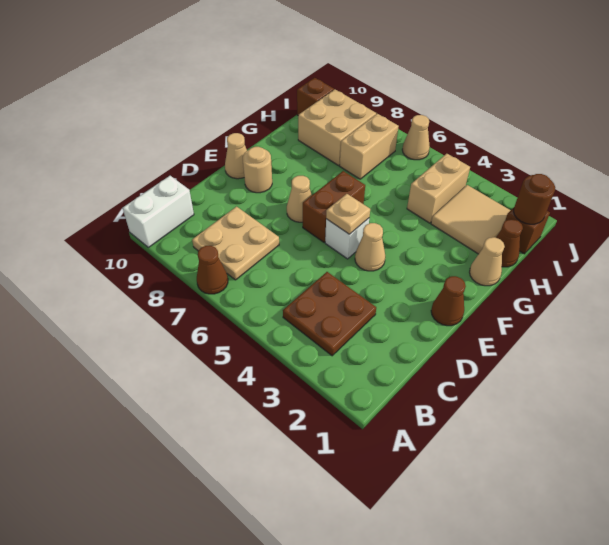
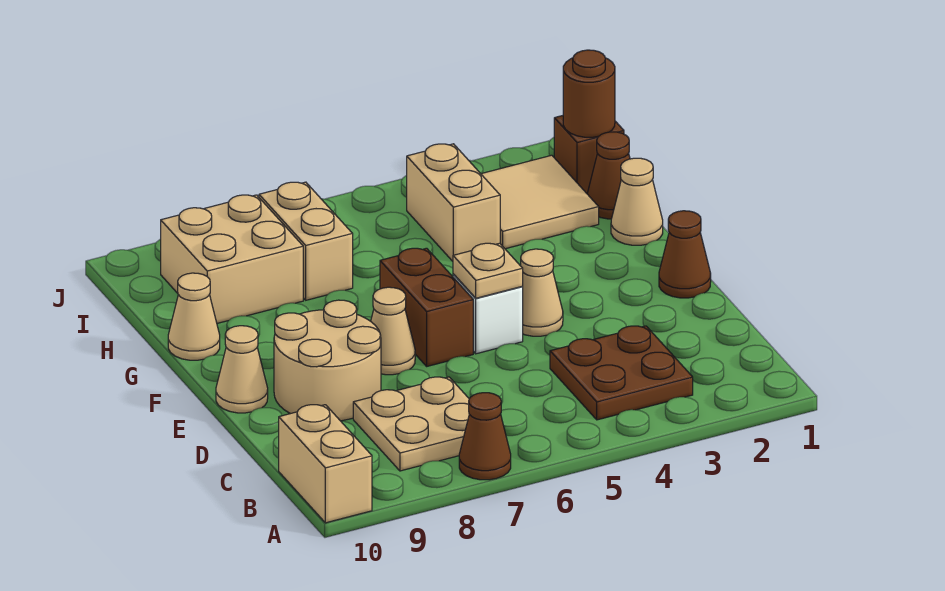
white brick A10:B10 level 1 -> tan brick A10:B10 level 1
tan round brick E9 level 1 -> tan round brick D8:E9 level 1
brown brick I10 level 1 -> none
tan cone J6 level 1 -> tan cone G10 level 1

